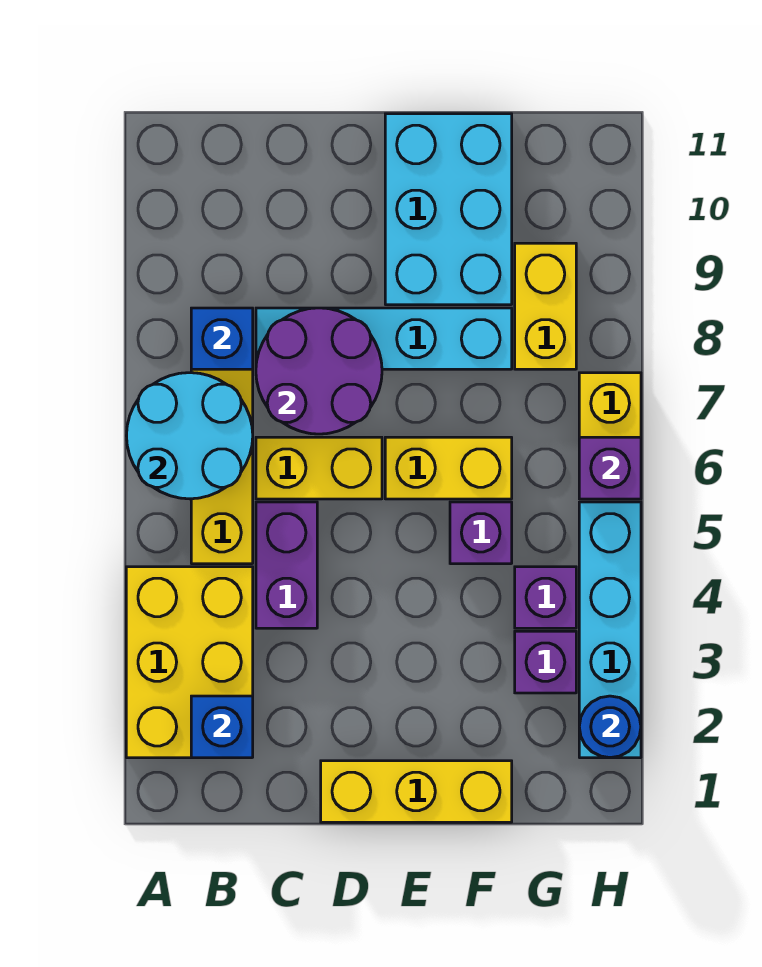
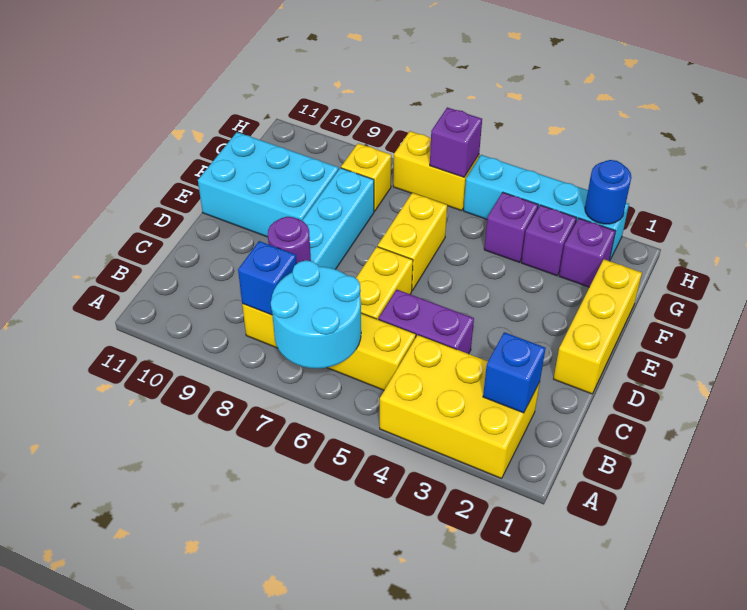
purple round brick C7:D8 level 2 -> purple round brick C8 level 2
purple brick F5 level 1 -> purple brick G2 level 1
yellow brick G8:G9 level 1 -> yellow brick G8 level 1

